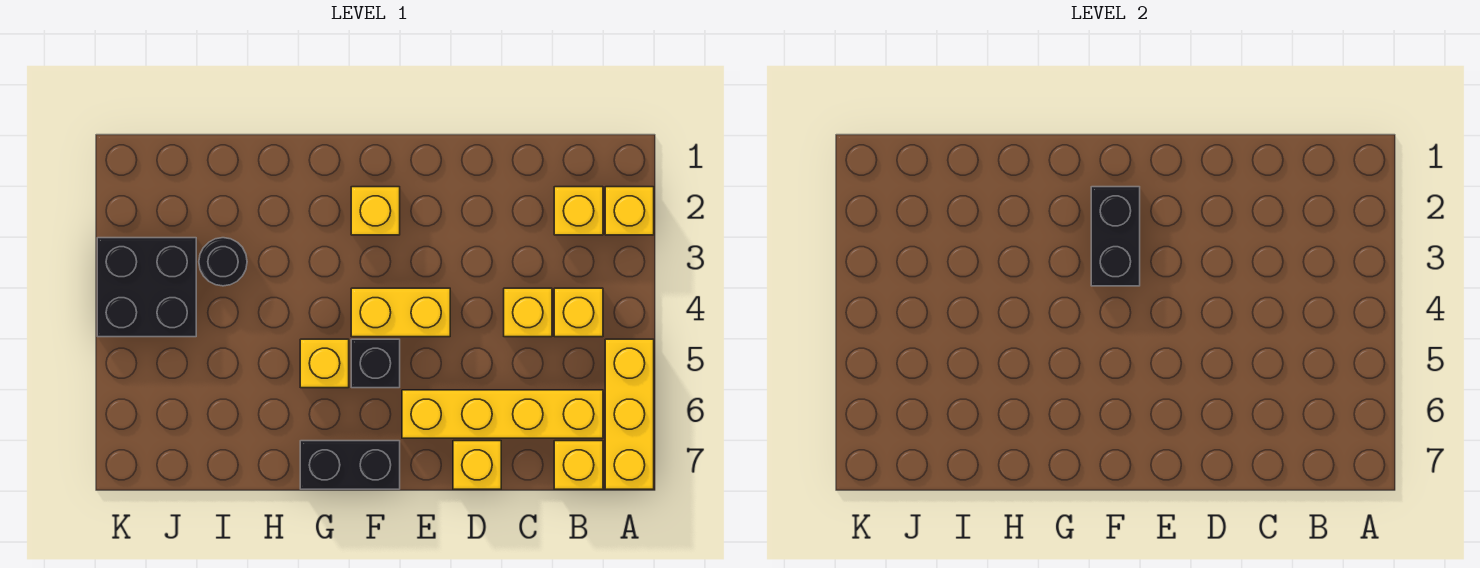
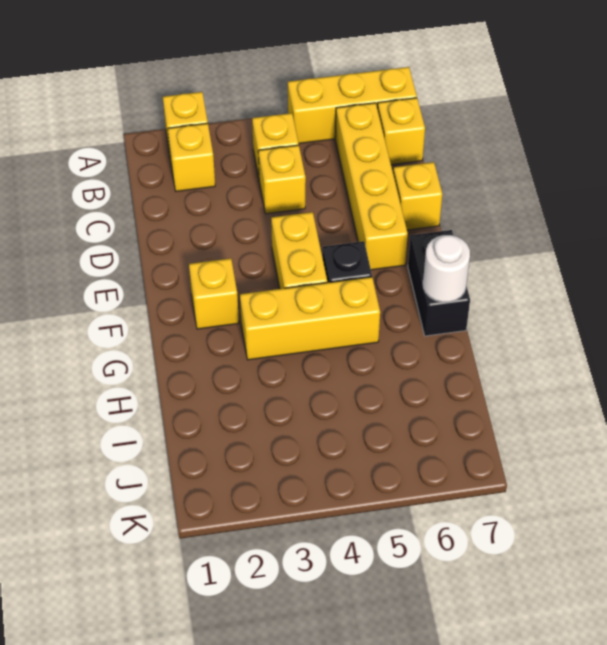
black brick F2:F3 level 2 -> none
yellow brick G5 level 1 -> yellow brick G3:G5 level 1
none -> white round brick G7 level 2
black round brick I3 level 1 -> none
black brick J3:K4 level 1 -> none

